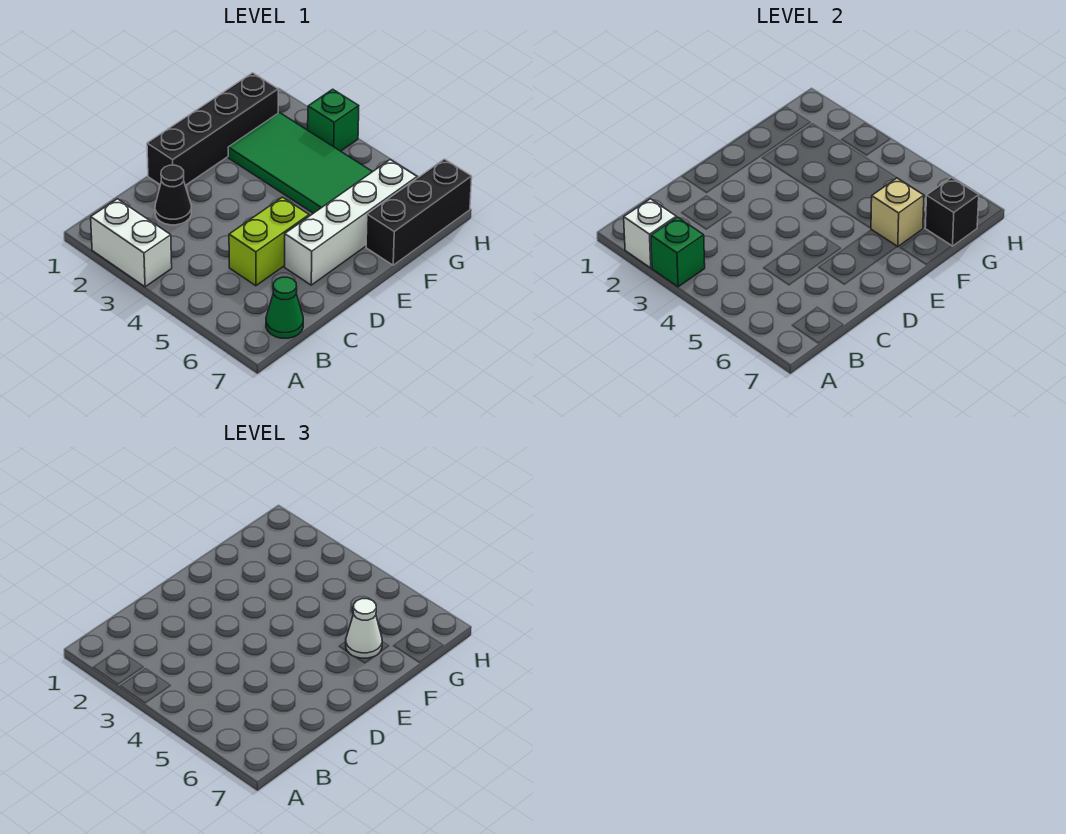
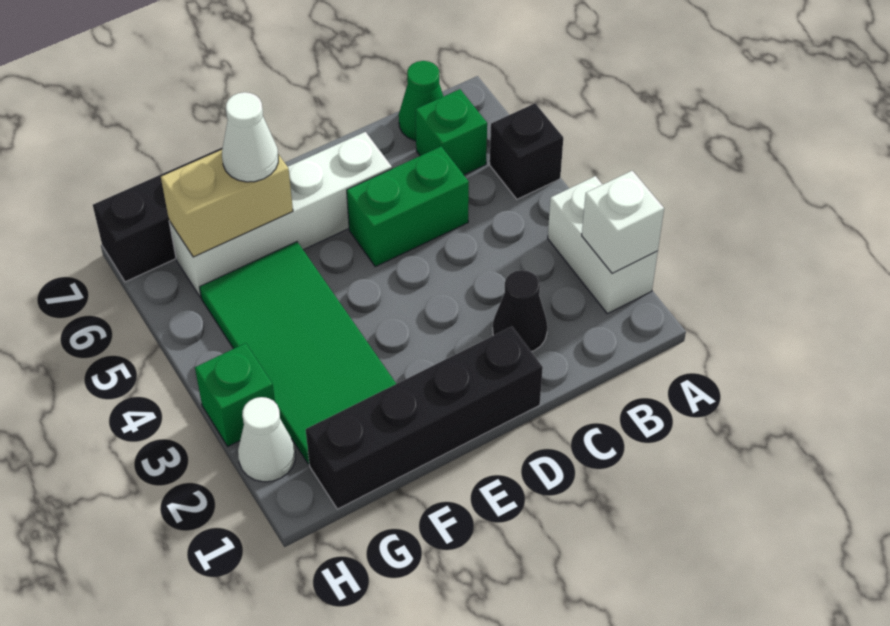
green brick A3 level 2 -> green brick B6 level 1
lime brick C5:D5 level 1 -> green brick C5:D5 level 1
tan brick F6 level 2 -> tan brick F6:G6 level 2
black brick G7 level 2 -> black brick A5 level 1
none -> white cone H2 level 1

